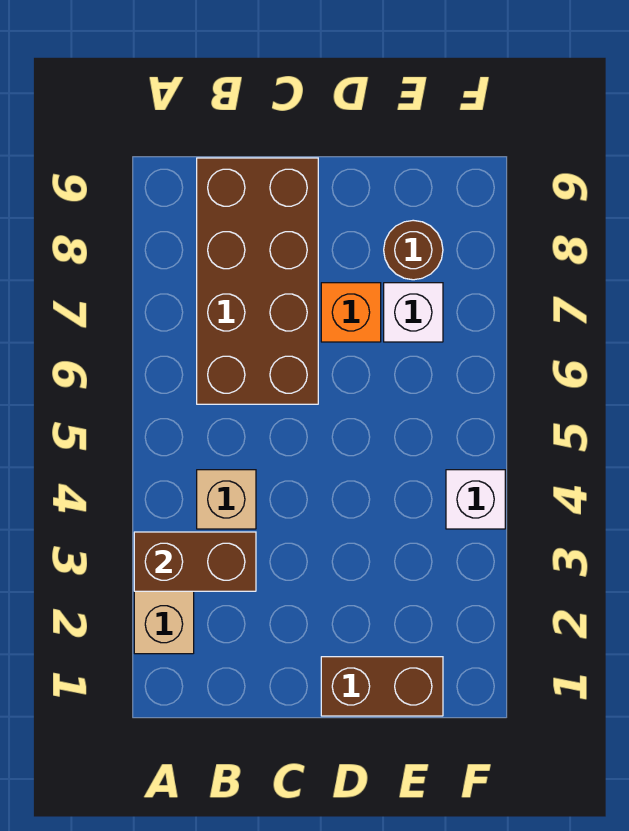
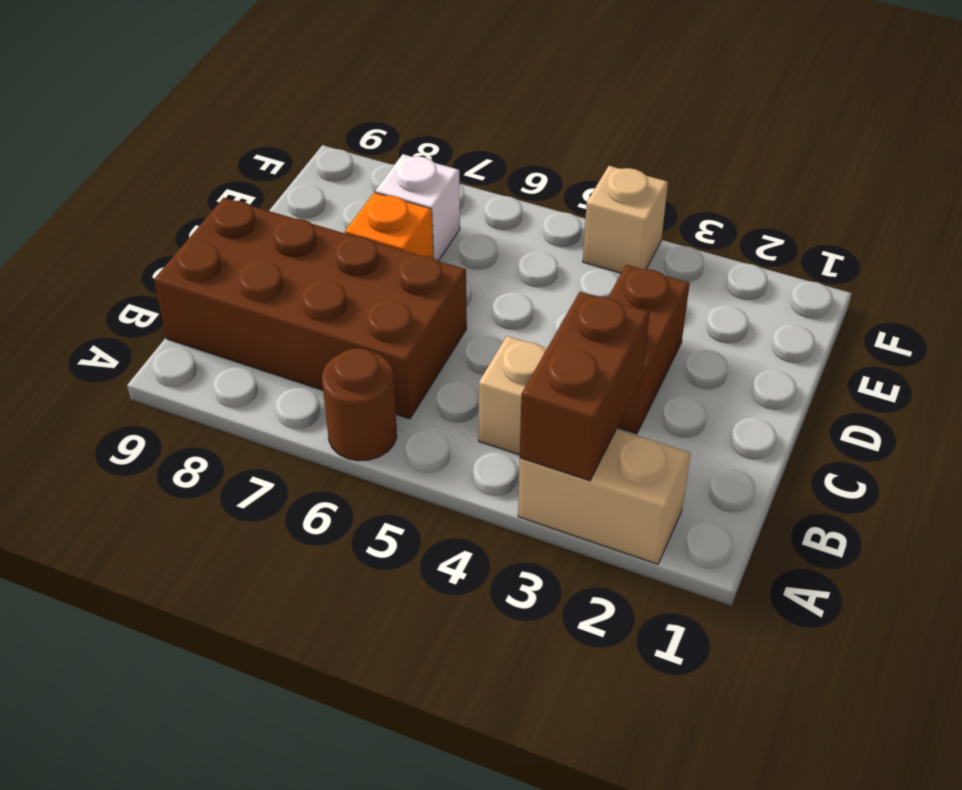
brown brick D1:E1 level 1 -> brown brick C3:D3 level 1
brown round brick E8 level 1 -> brown round brick A6 level 1
white brick F4 level 1 -> tan brick F4 level 1

